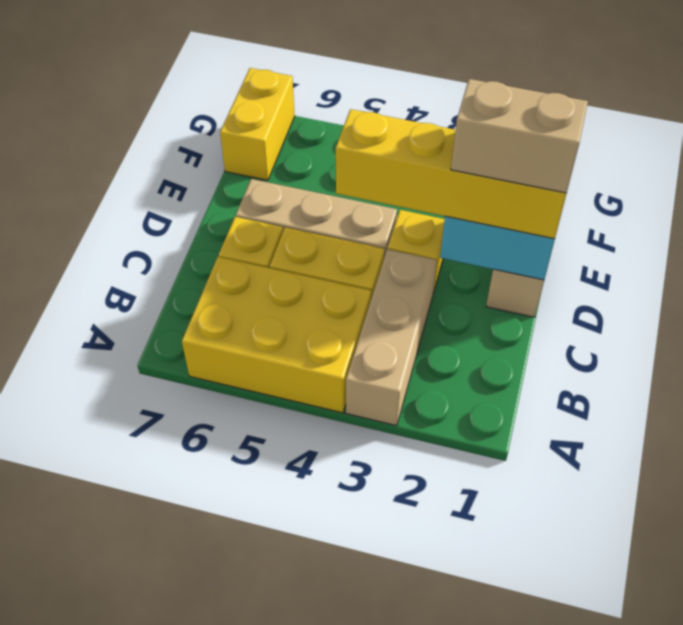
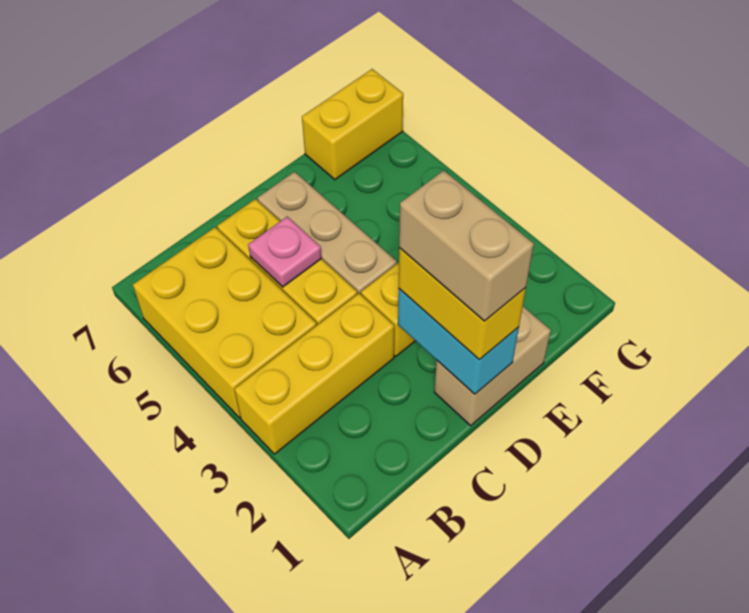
tan brick A3:C3 level 1 -> yellow brick A3:C3 level 1
none -> pink plate C5 level 2
yellow brick D1:D4 level 3 -> yellow brick D1:D2 level 3

